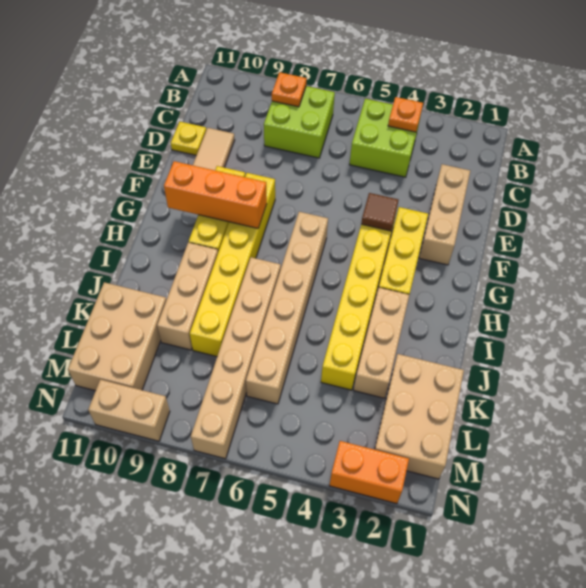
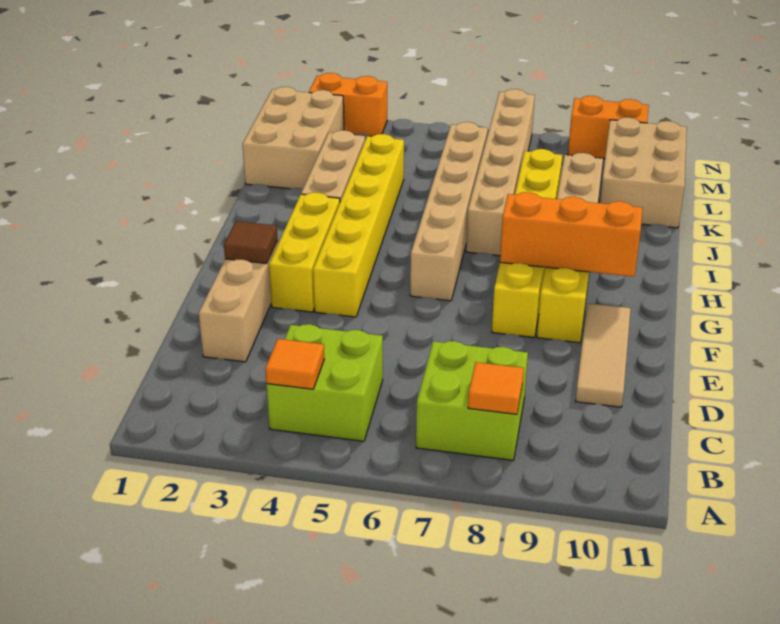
orange plate B4 level 2 -> orange tile B4 level 2
orange plate B8 level 2 -> orange tile B8 level 2
yellow plate D11 level 1 -> none
brown tile F4 level 2 -> brown tile F2 level 2
tan brick N9:N10 level 1 -> orange brick N9:N10 level 1

